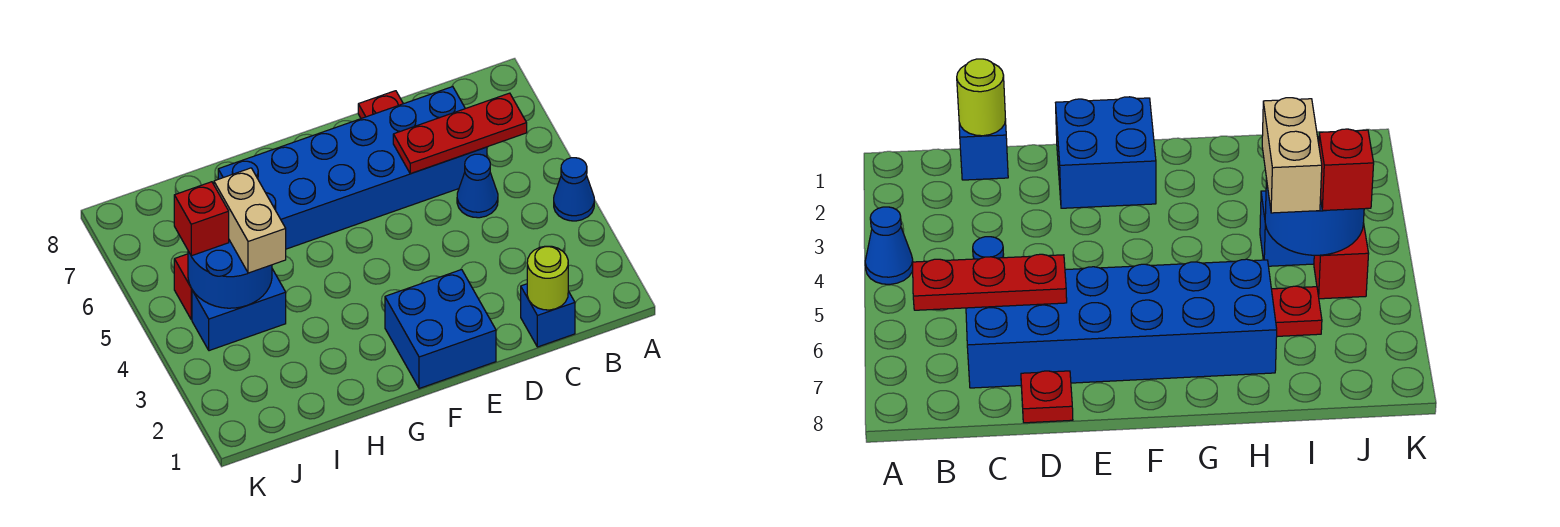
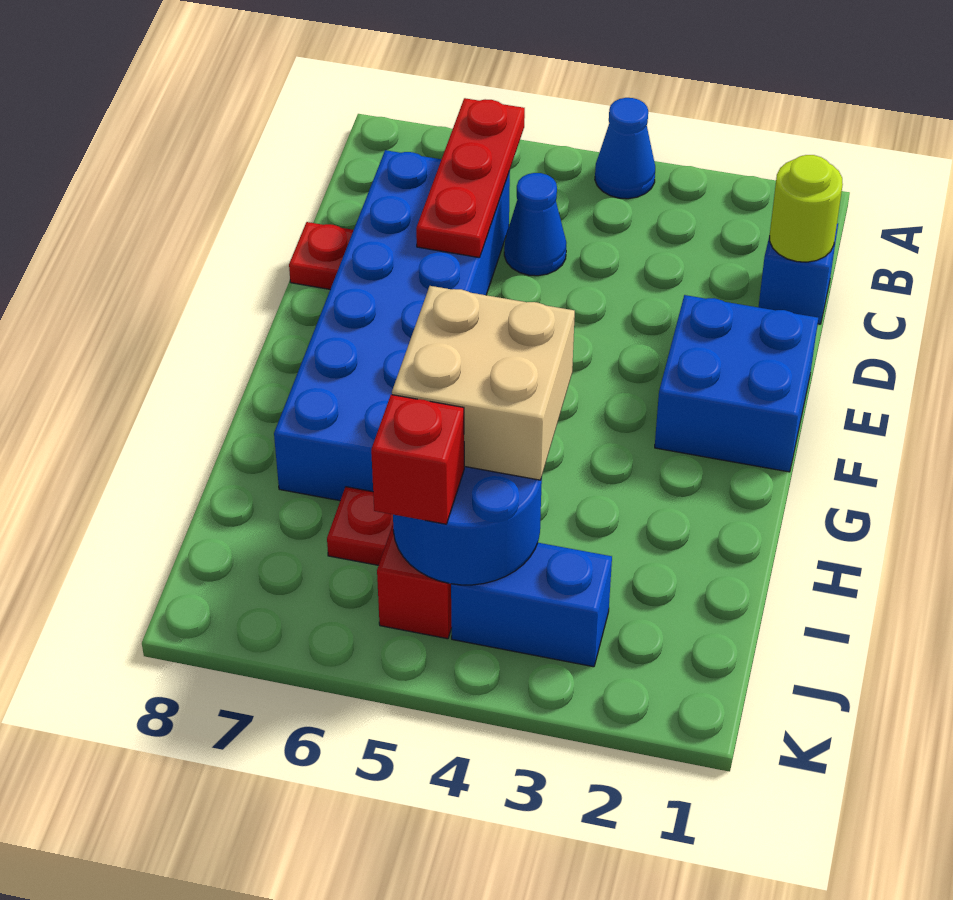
blue brick I4:J4 level 1 -> blue brick J3:J4 level 1
tan brick I4:I5 level 3 -> tan brick H4:I5 level 3

